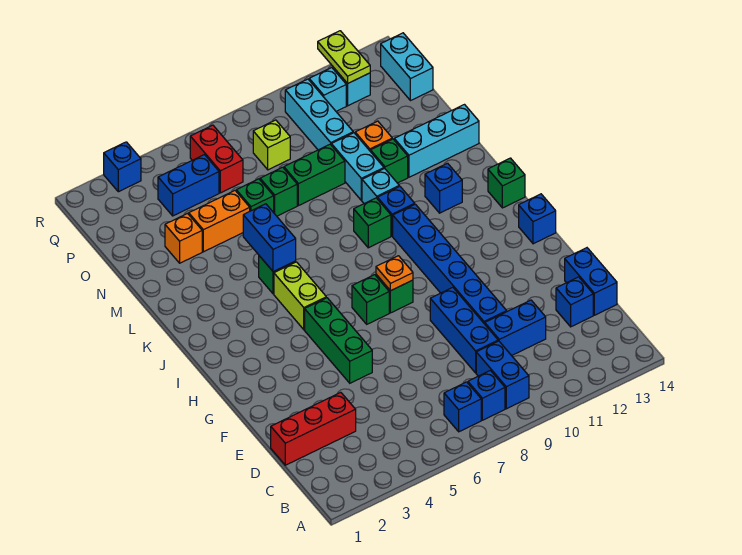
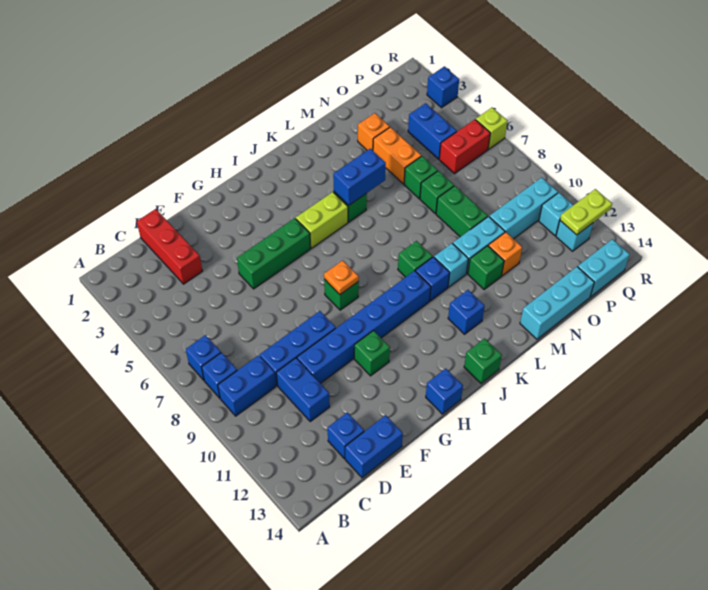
green brick H7 level 1 -> green brick G11 level 1
cyan brick M12:M14 level 1 -> cyan brick M14:O14 level 1
lime brick P8 level 1 -> lime brick R6 level 1

